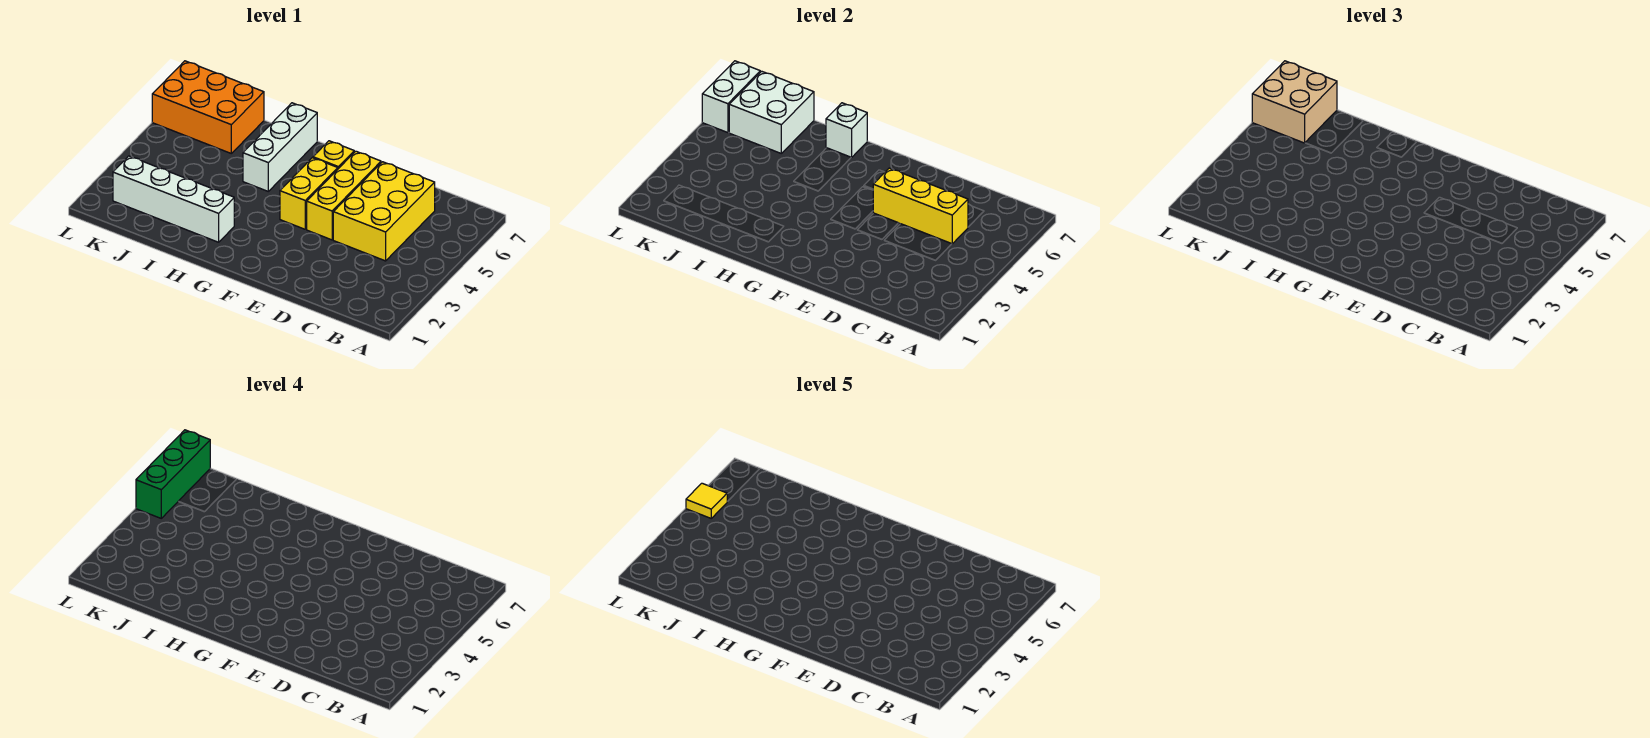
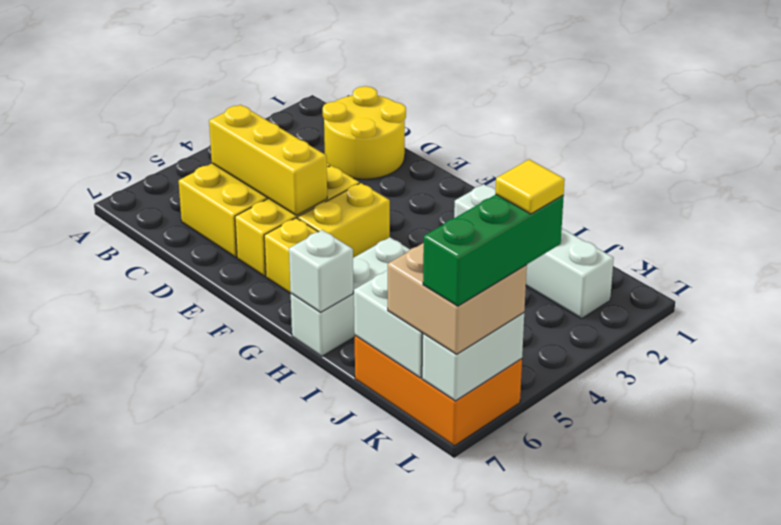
none -> yellow round brick C1:D2 level 1

